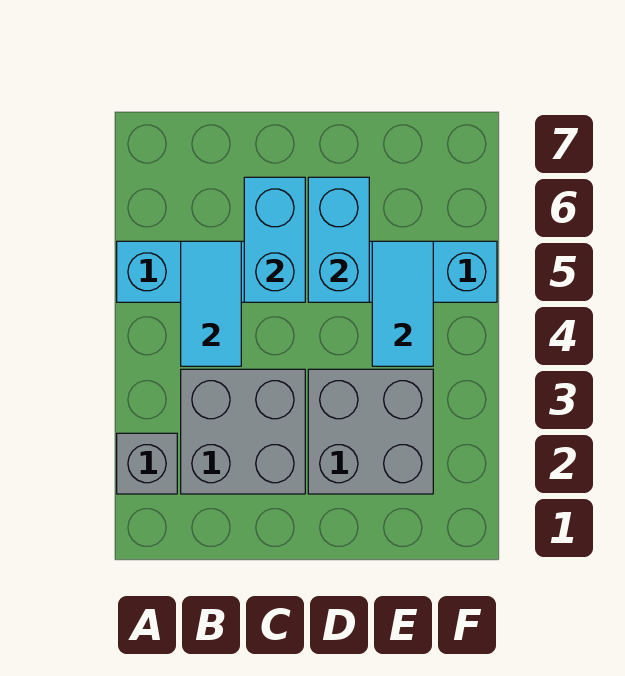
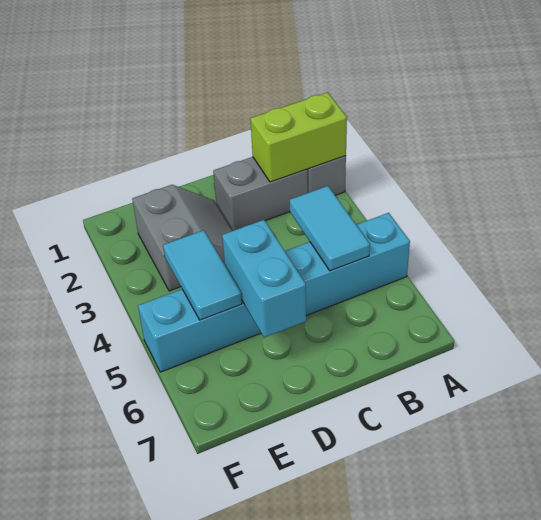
none -> lime brick A2:B2 level 2
grey brick B2:C3 level 1 -> grey brick B2:C2 level 1
cyan brick C5:C6 level 2 -> none
grey brick D2:E3 level 1 -> grey slope D2:E3 level 1 top E

